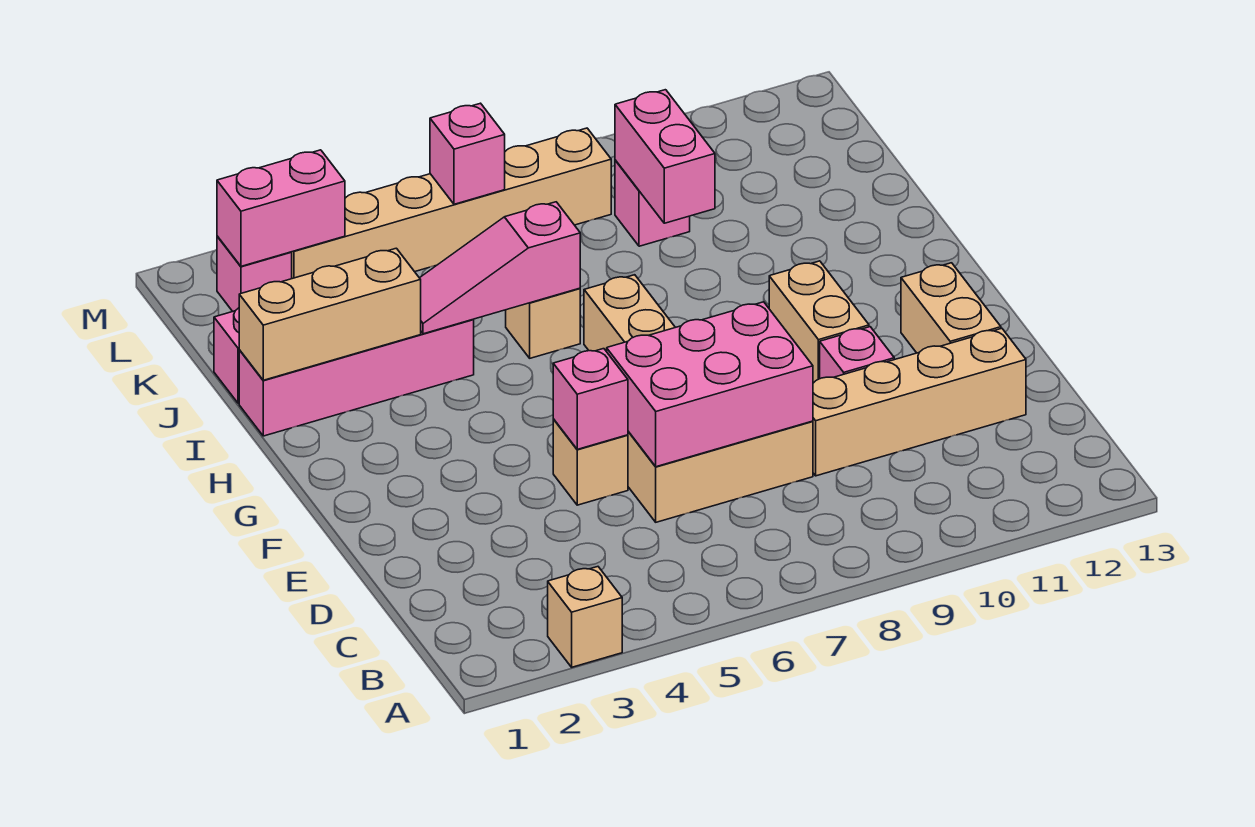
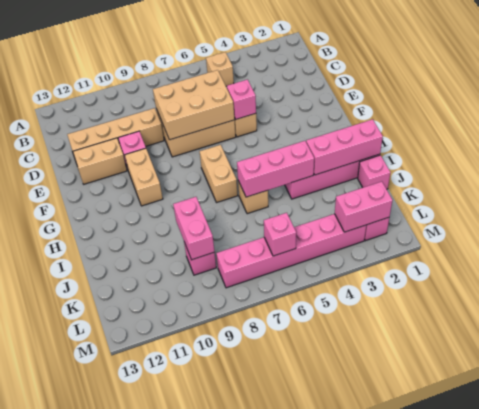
tan brick A3 level 1 -> tan brick B5 level 1
pink brick D6:E8 level 2 -> tan brick D6:E8 level 2
tan brick E12:F12 level 1 -> tan brick E11:E12 level 1
tan brick I1:I3 level 2 -> pink brick I1:I3 level 2
pink slope I4:I6 level 2 top 6 -> pink brick I4:I6 level 2
tan brick L3:L8 level 1 -> pink brick L3:L8 level 1

